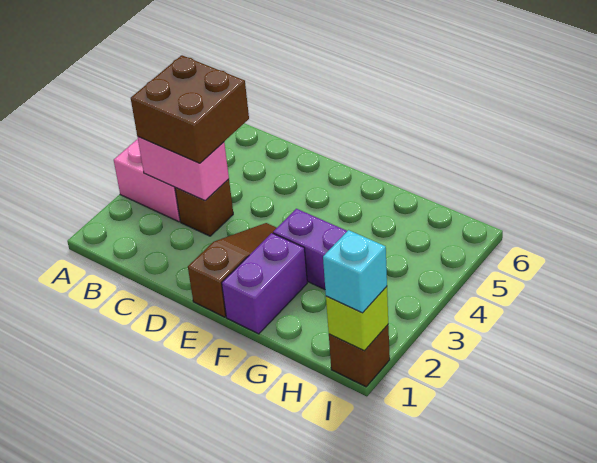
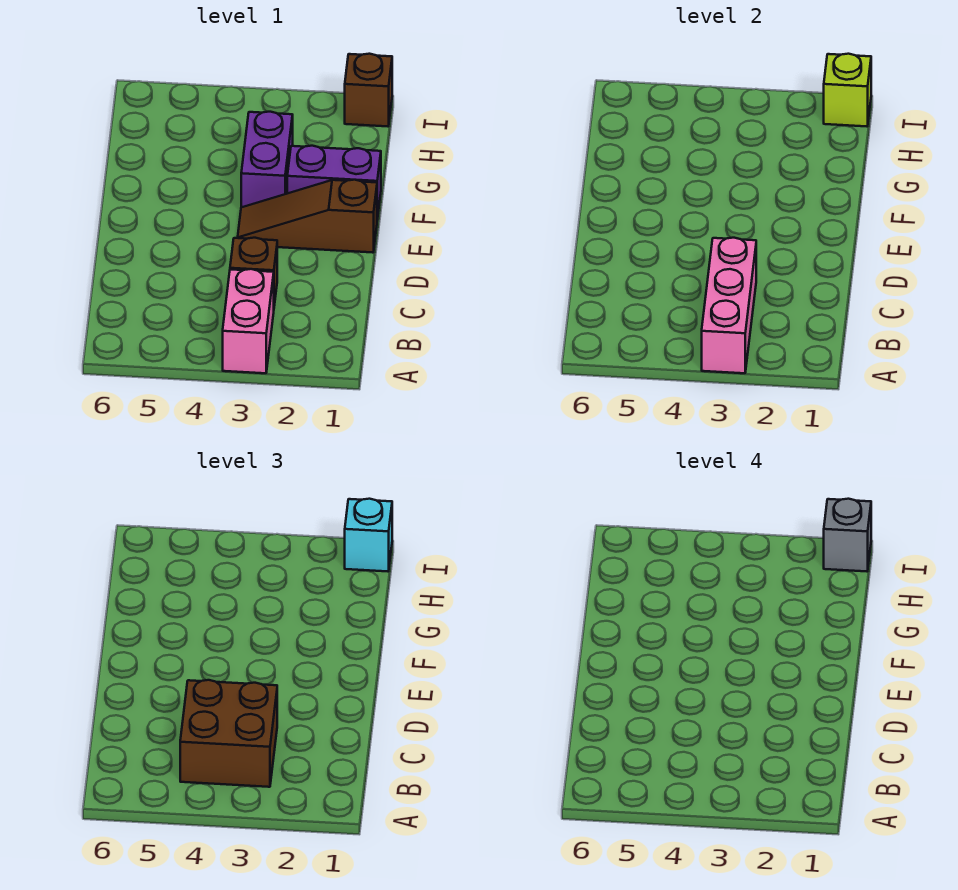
pink brick B3:C3 level 2 -> pink brick A3:C3 level 2
none -> grey brick I1 level 4

